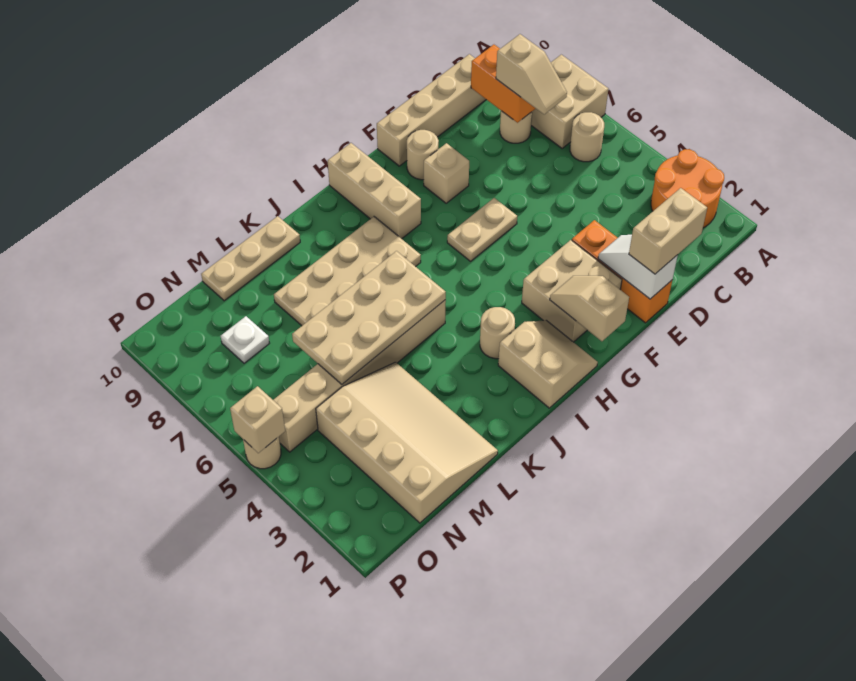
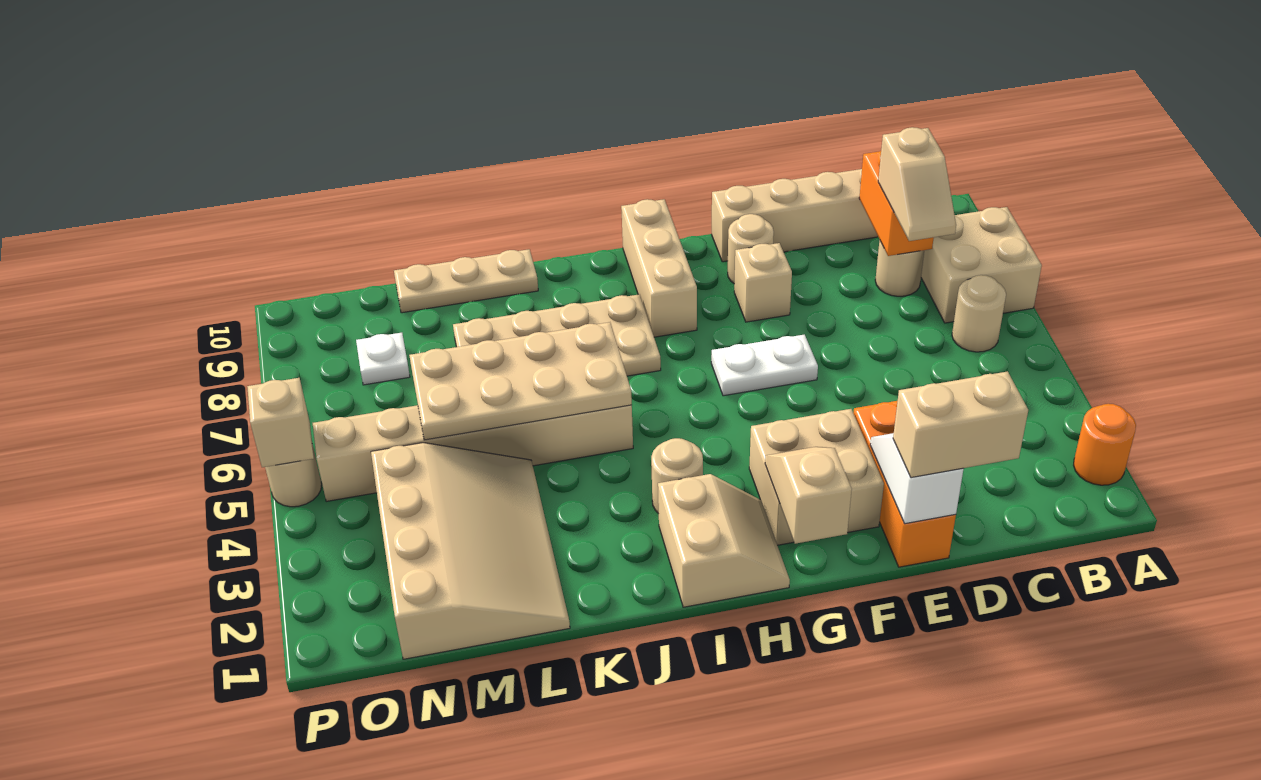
orange round brick A2:B3 level 1 -> orange round brick A2 level 1
tan plate F6:G6 level 1 -> white plate F6:G6 level 1

